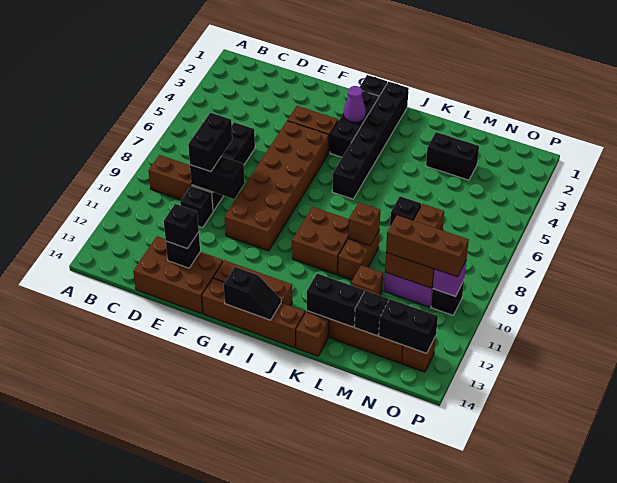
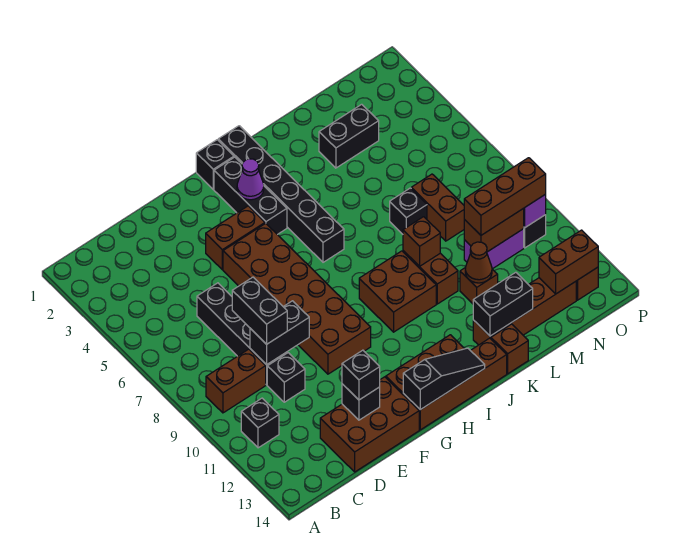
black slope H14:I14 level 2 top H -> black slope G14:I14 level 2 top G
none -> brown cone L11 level 2
black brick M13 level 2 -> black brick B11 level 1
black brick N13:O13 level 2 -> brown brick N13:O13 level 2

